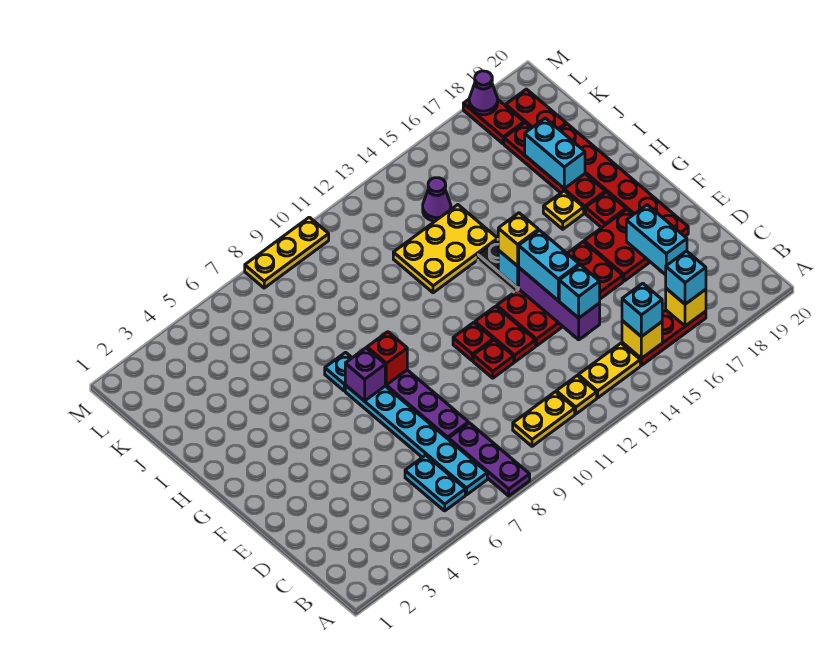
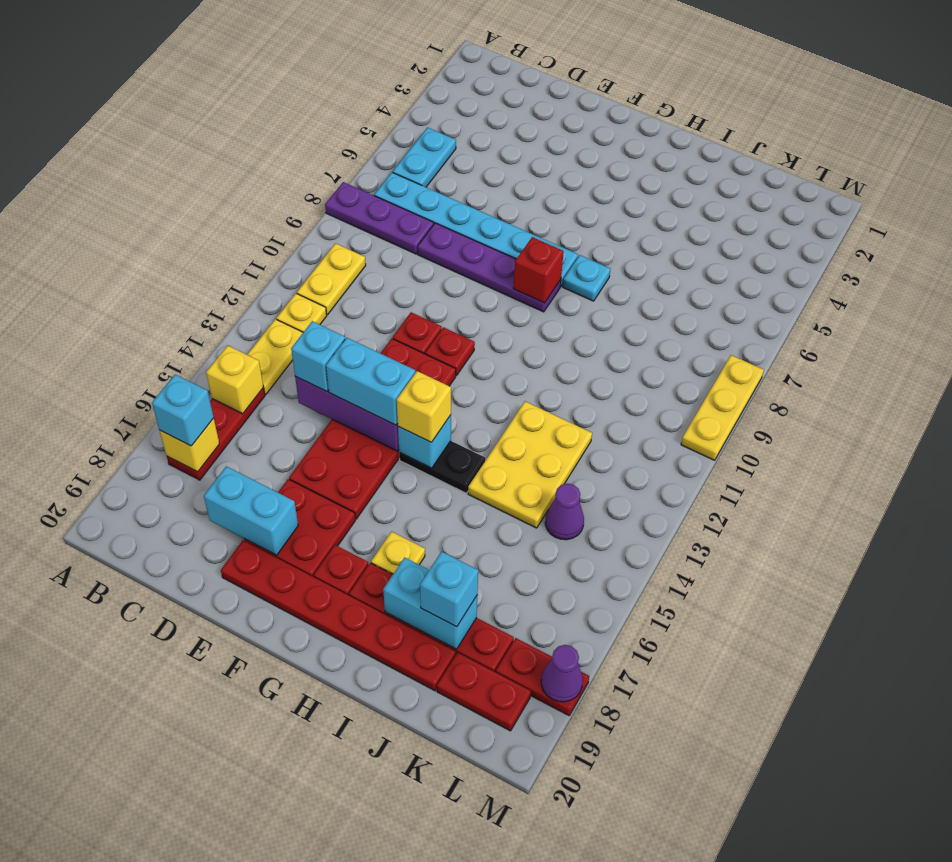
cyan plate B6:C6 level 1 -> cyan plate B5:B6 level 1
cyan brick B15 level 3 -> cyan brick J18 level 3
purple brick G7 level 2 -> none

